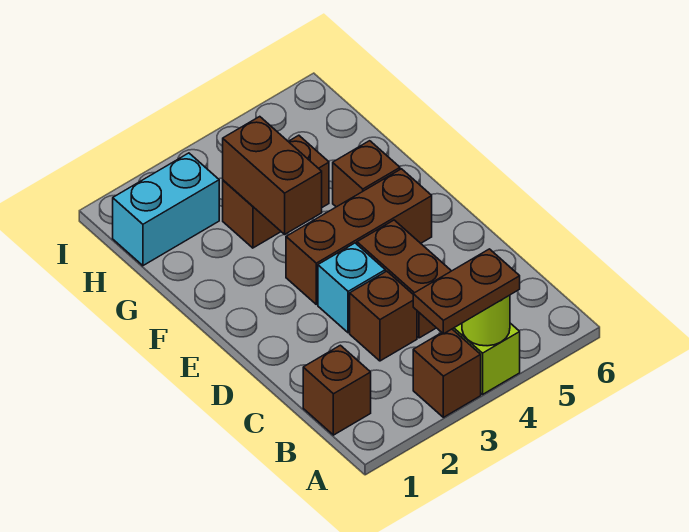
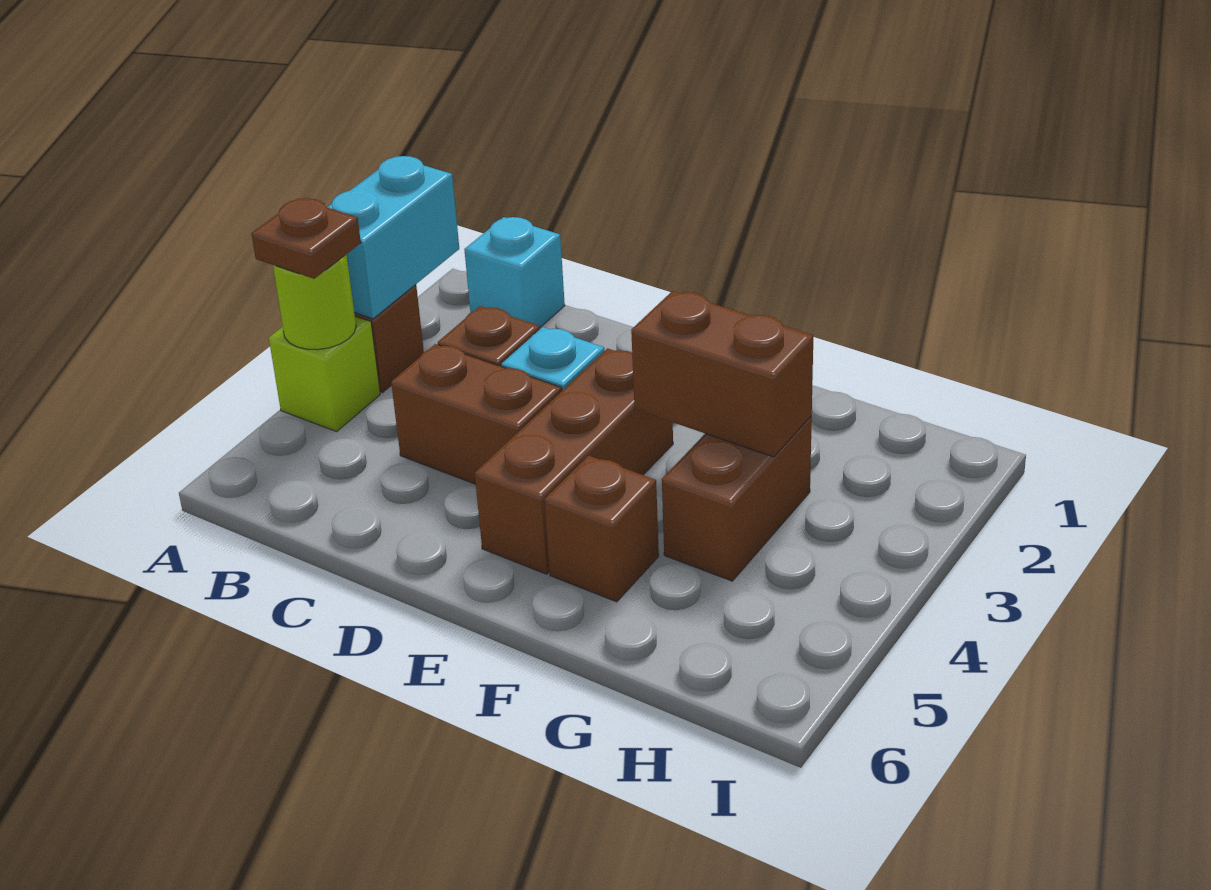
brown plate A3:A4 level 3 -> brown plate A4 level 3
brown brick B1 level 1 -> cyan brick B1 level 1
cyan brick H1:H2 level 1 -> cyan brick A2:A3 level 2

